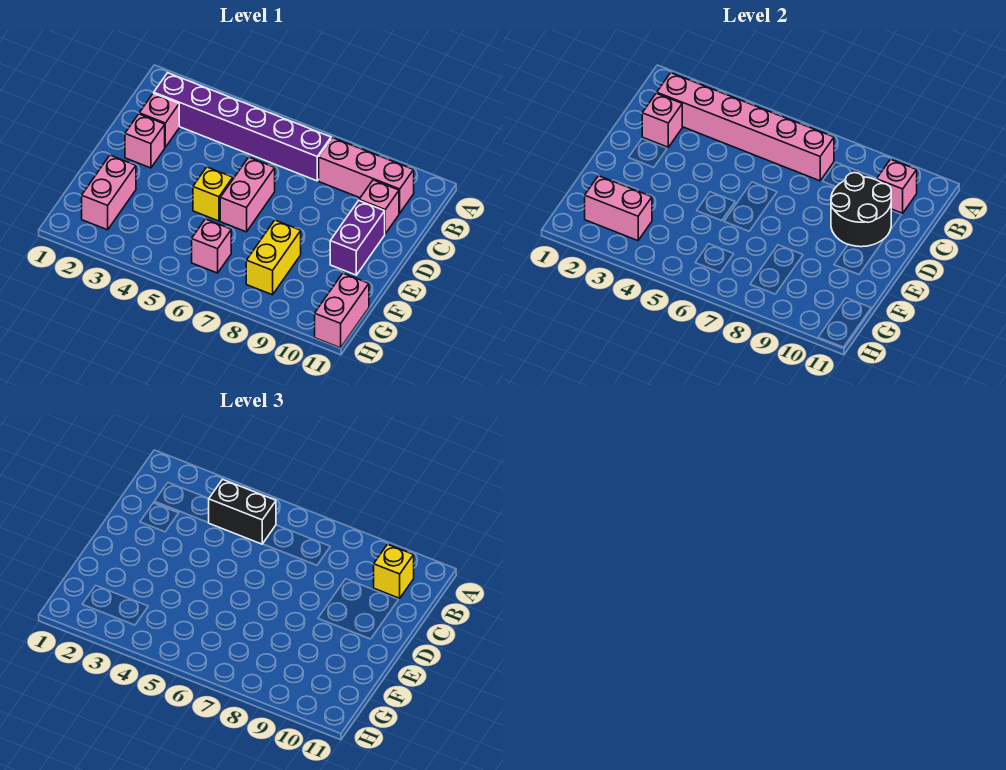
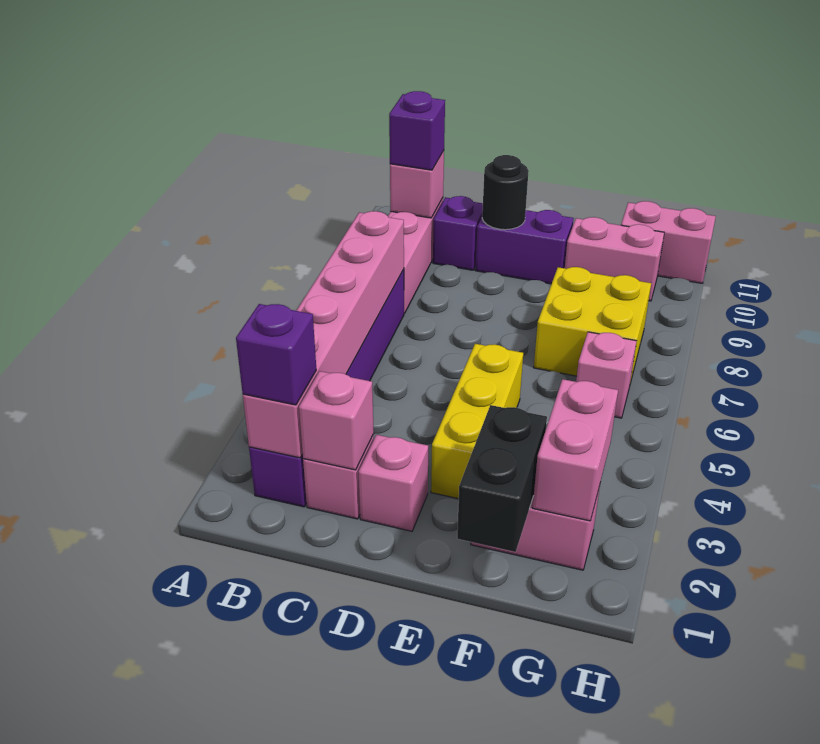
none -> purple brick B2 level 3
black brick B4:B5 level 3 -> black brick F1:F2 level 2
yellow brick B10 level 3 -> purple brick B10 level 3
black round brick C9:D10 level 2 -> black round brick D10 level 2
pink brick C10 level 1 -> purple brick C10 level 1
pink brick D6:E6 level 1 -> pink brick F10:G10 level 1
yellow brick E5 level 1 -> yellow brick E3:E5 level 1
yellow brick F8:G8 level 1 -> yellow brick F7:G8 level 1

